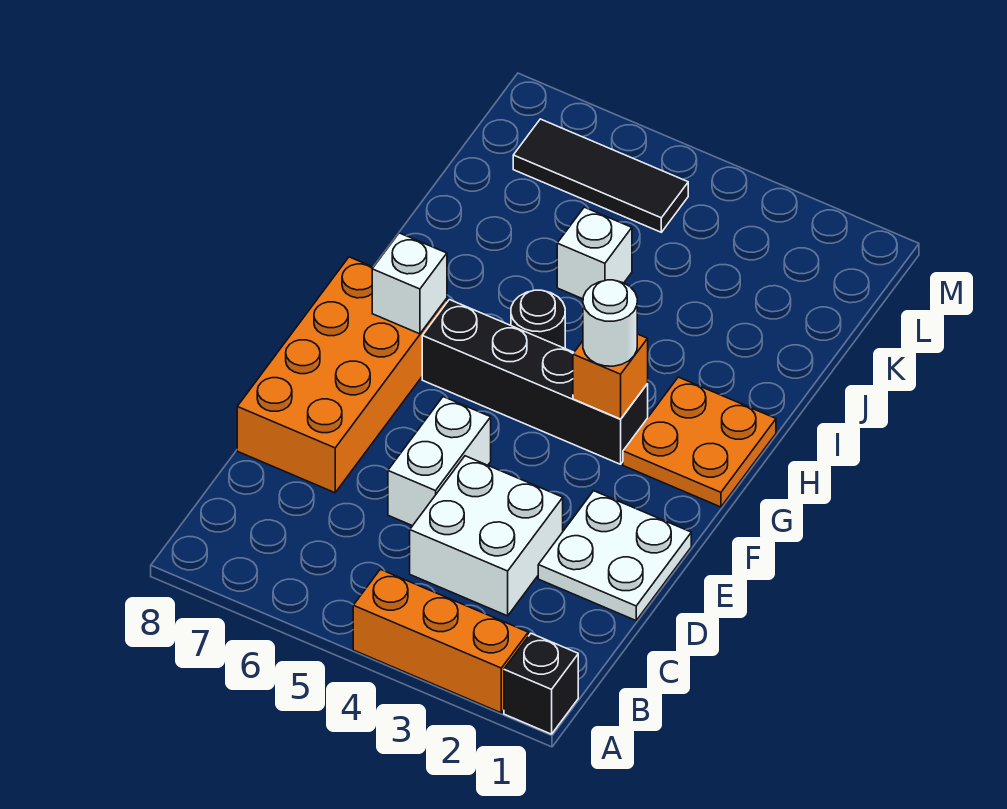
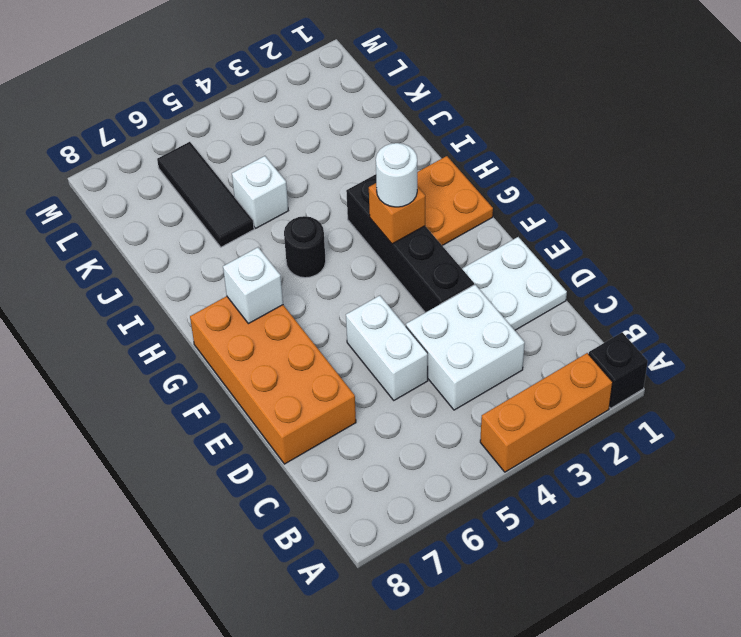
black brick G3:G6 level 1 -> black brick E3:H3 level 1
black tile L5:L7 level 1 -> black tile J6:L6 level 1

